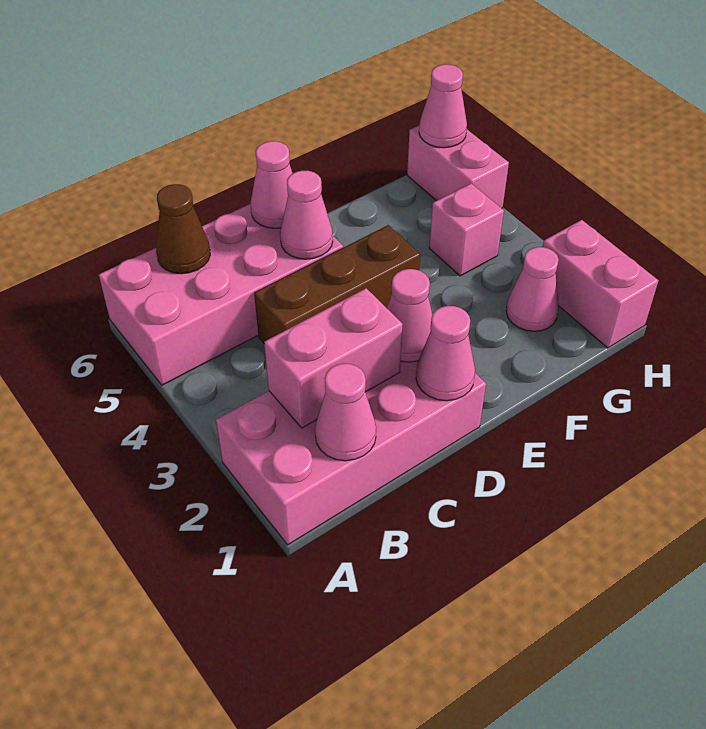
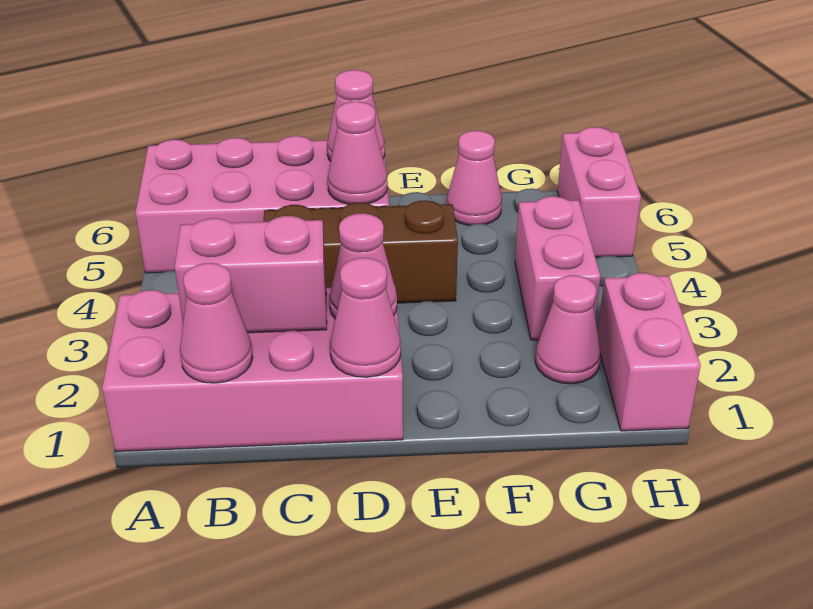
brown cone B6 level 2 -> none
pink brick G4 level 1 -> pink brick G3:G4 level 1
pink cone H6 level 2 -> pink cone F6 level 1

